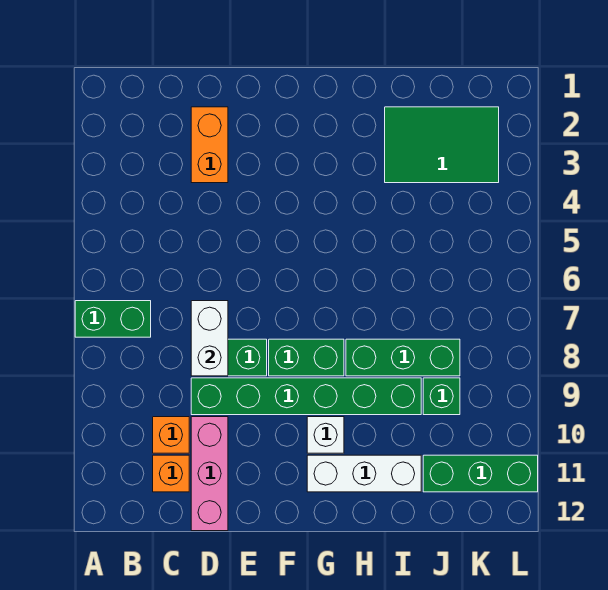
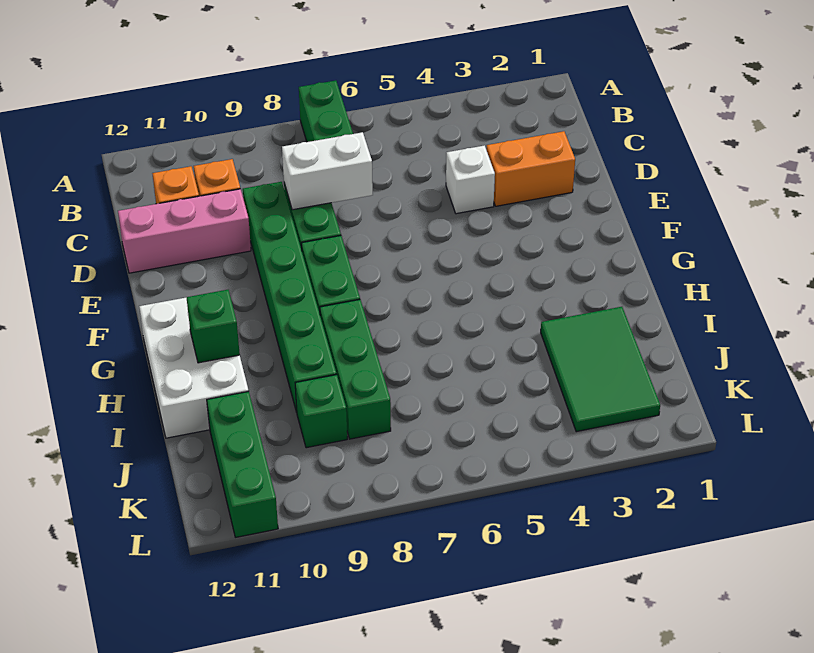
white brick G10 level 1 -> white brick D4 level 1
white brick G11:I11 level 1 -> white brick G11:I12 level 1
none -> green brick H11 level 2

